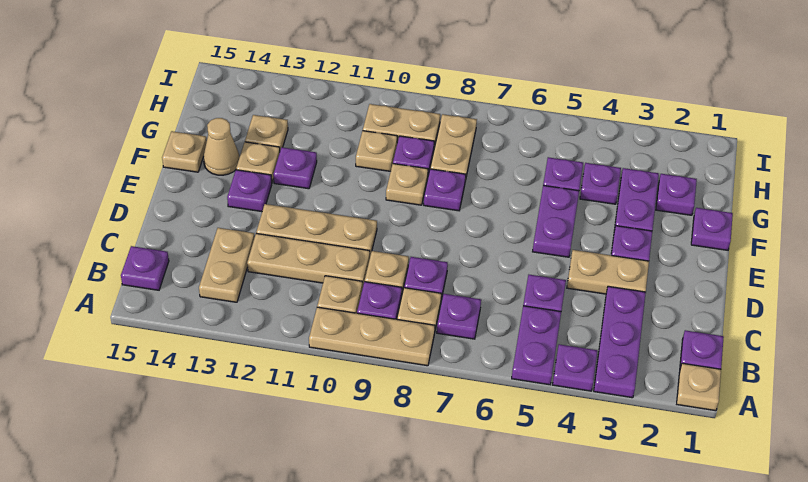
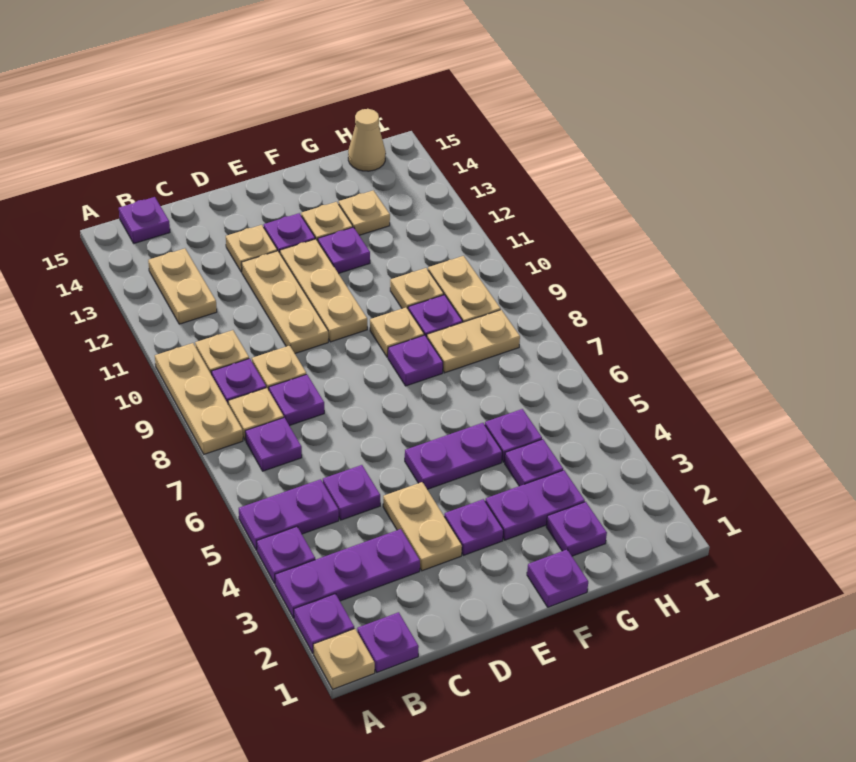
none -> purple plate A2 level 1
tan plate B13:C13 level 1 -> tan plate B12:B13 level 1
tan plate C10:C12 level 1 -> tan plate E10:E12 level 1
tan cone F14 level 1 -> tan cone H15 level 1
tan plate F15 level 1 -> tan plate D13 level 1

